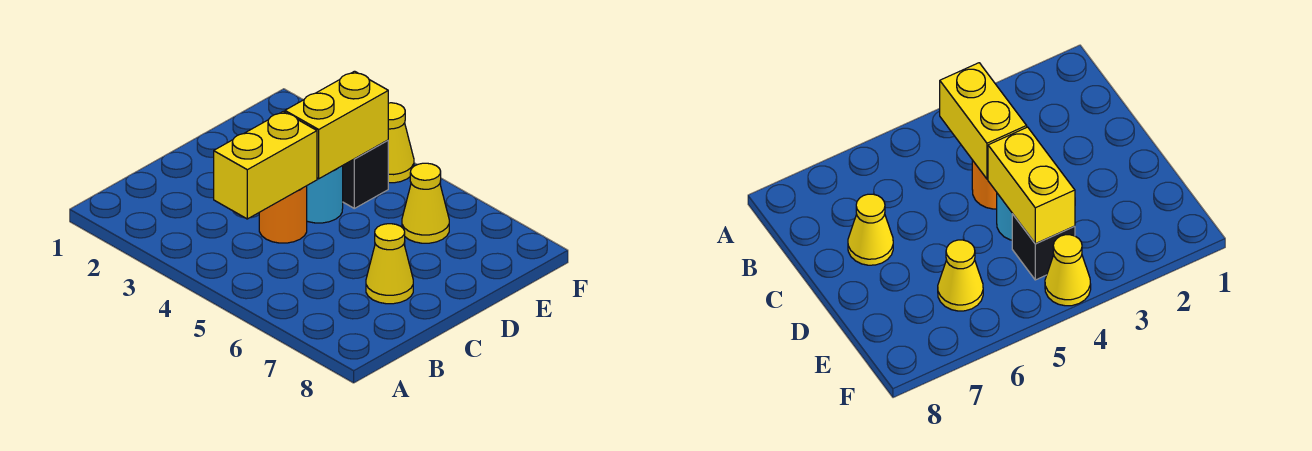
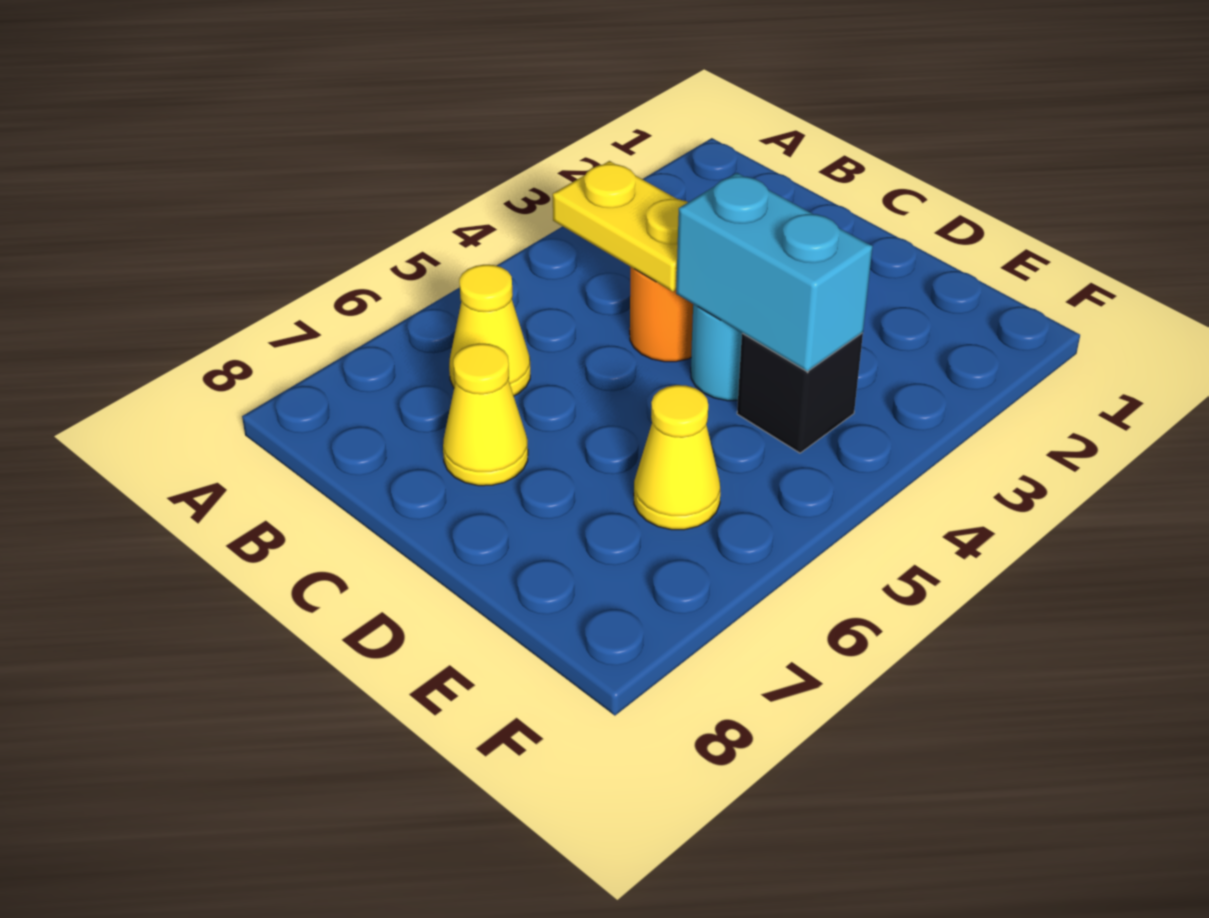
yellow brick B4:C4 level 2 -> yellow plate B4:C4 level 2
yellow brick D4:E4 level 2 -> cyan brick D4:E4 level 2
yellow cone F4 level 1 -> yellow cone B6 level 1

